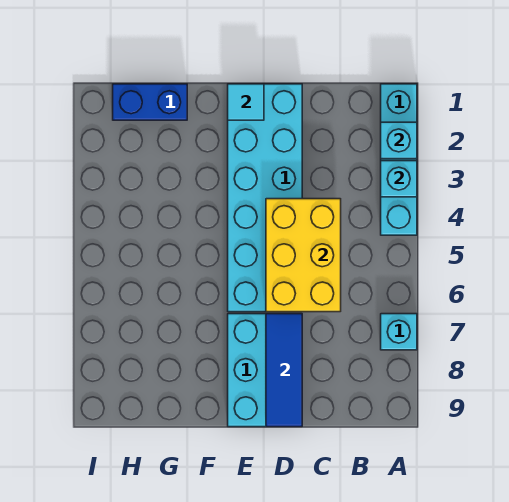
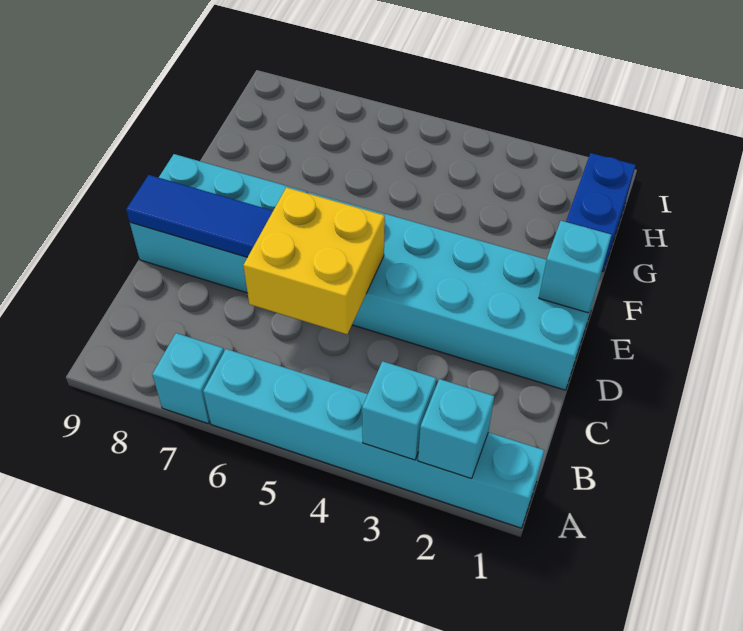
cyan brick A1:A4 level 1 -> cyan brick A1:A6 level 1
yellow brick C4:D6 level 2 -> yellow brick C5:D6 level 2
cyan tile E1 level 2 -> cyan brick E1 level 2

